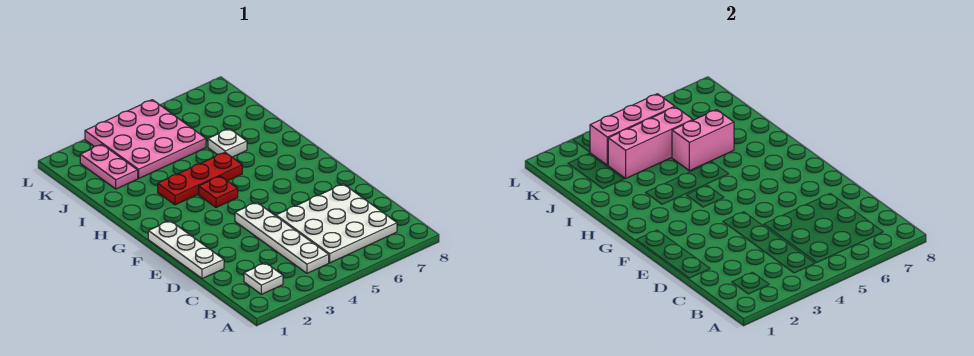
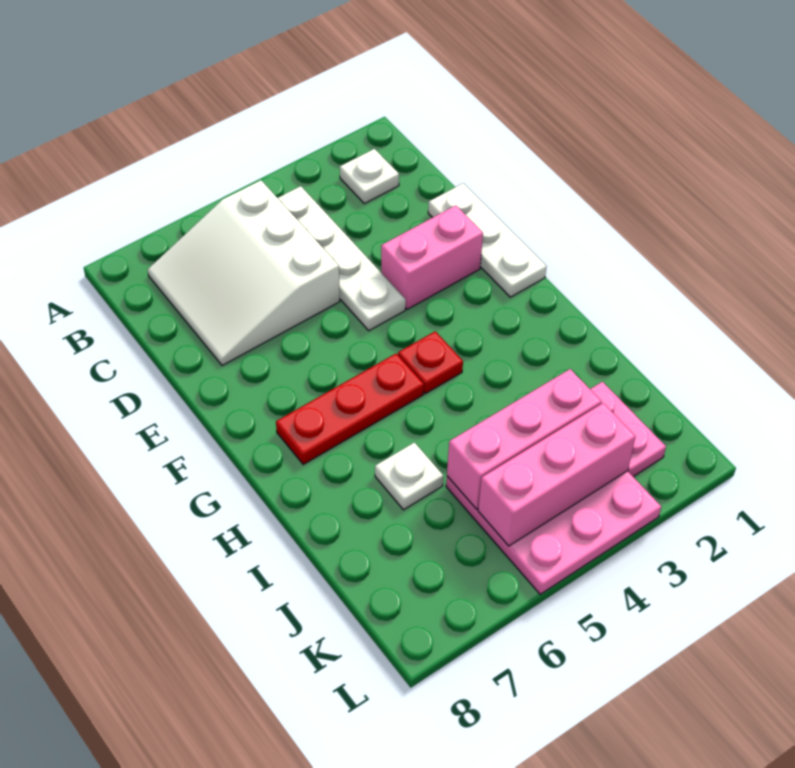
white plate B5:D7 level 1 -> white slope B5:D7 level 1 top 5
red plate H3:H5 level 1 -> red plate G5:G7 level 1
pink brick I5:I6 level 2 -> pink brick E2:E3 level 1

